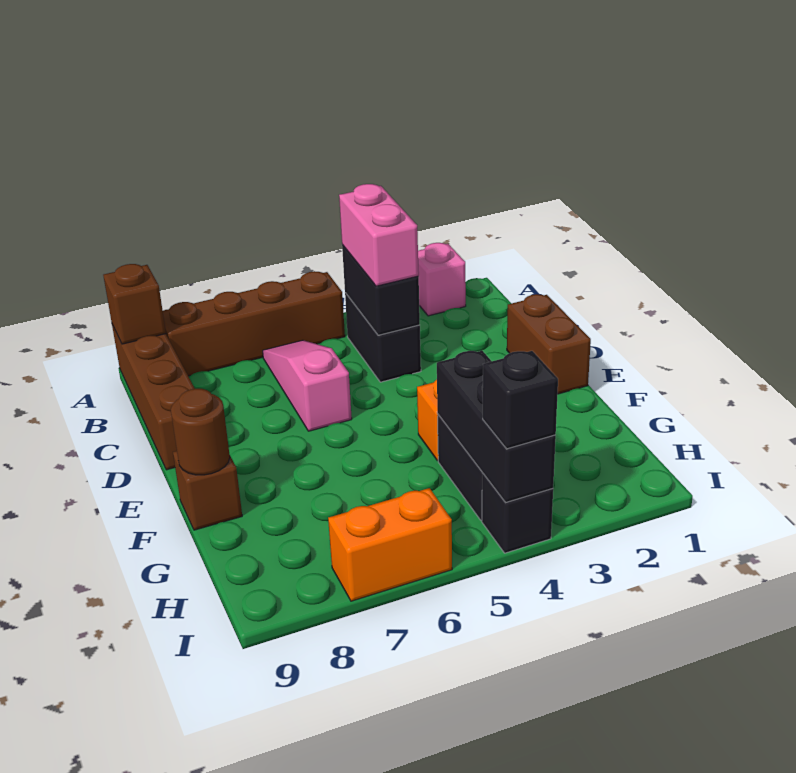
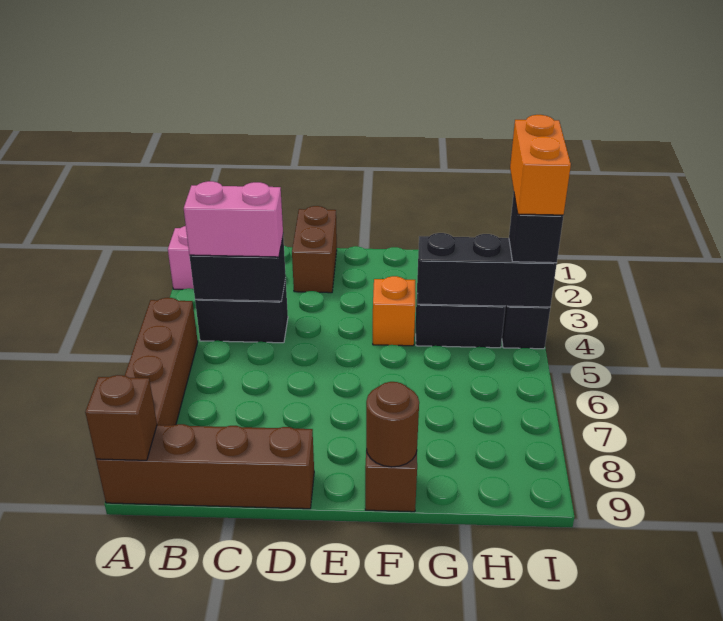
pink slope B6:D6 level 1 top D -> none
brown brick D1:E1 level 1 -> brown brick D1:D2 level 1
orange brick I6:I7 level 1 -> orange brick I3:I4 level 4

